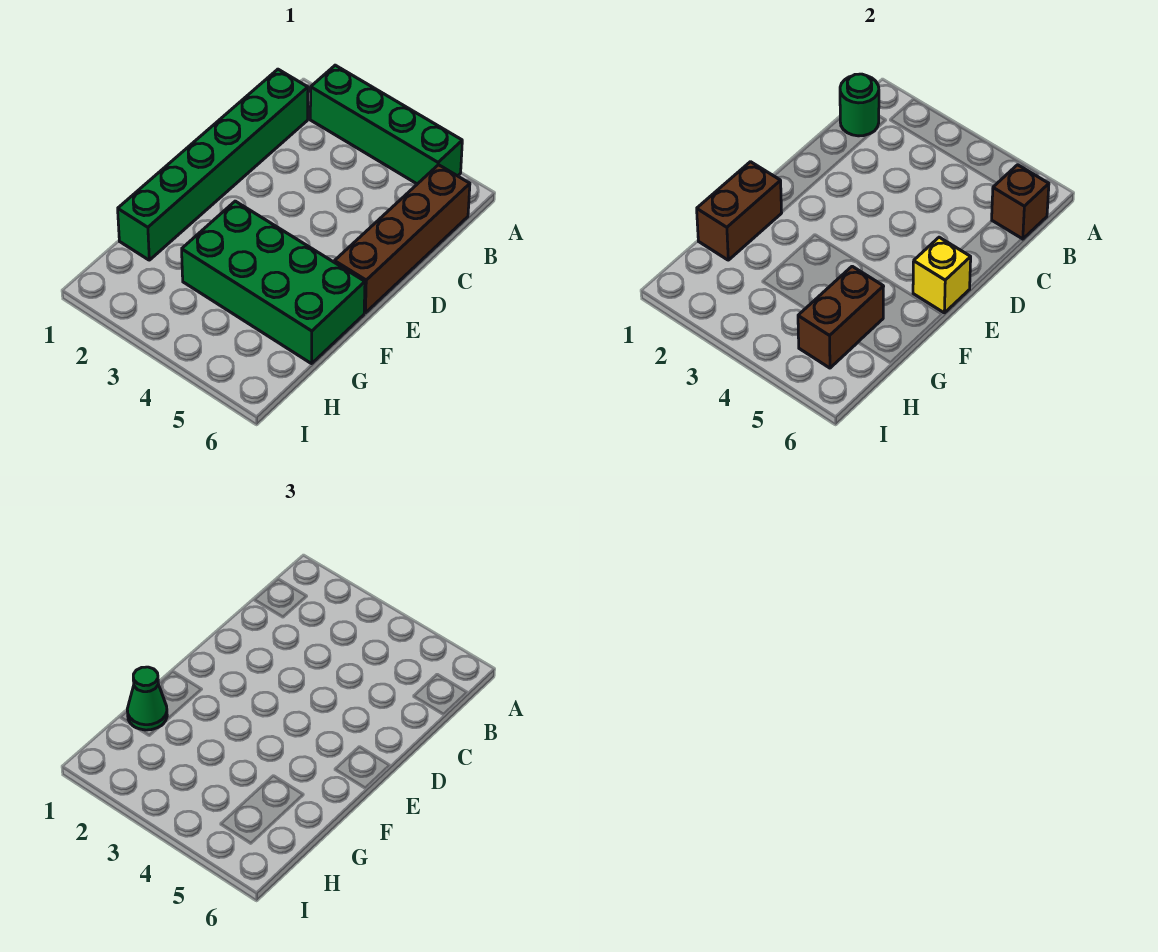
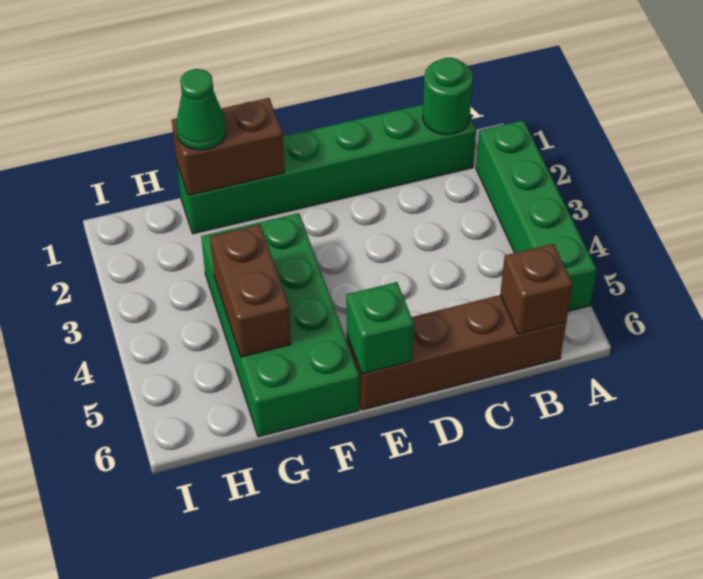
yellow brick E6 level 2 -> green brick E6 level 2
brown brick G5:H5 level 2 -> brown brick G4:G5 level 2

